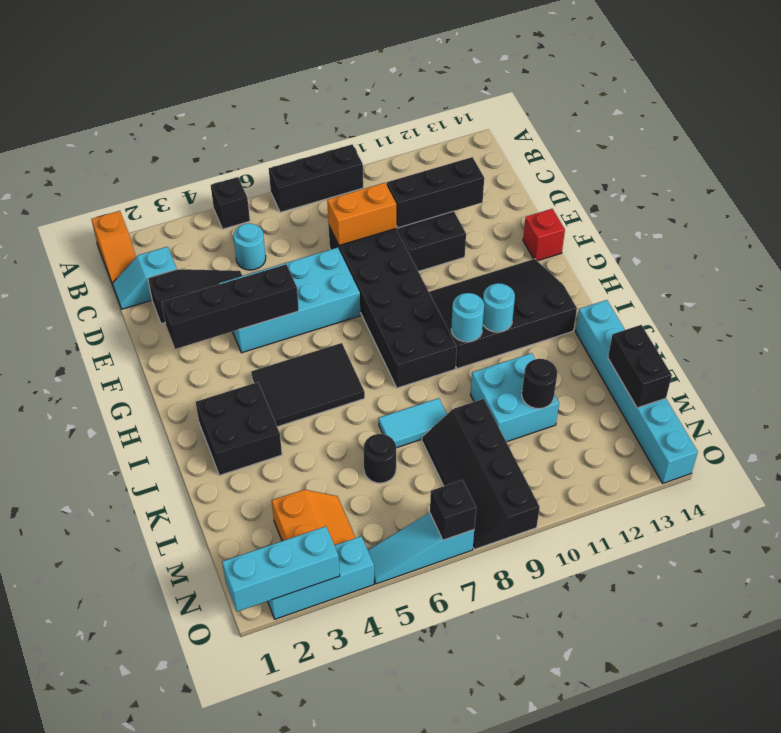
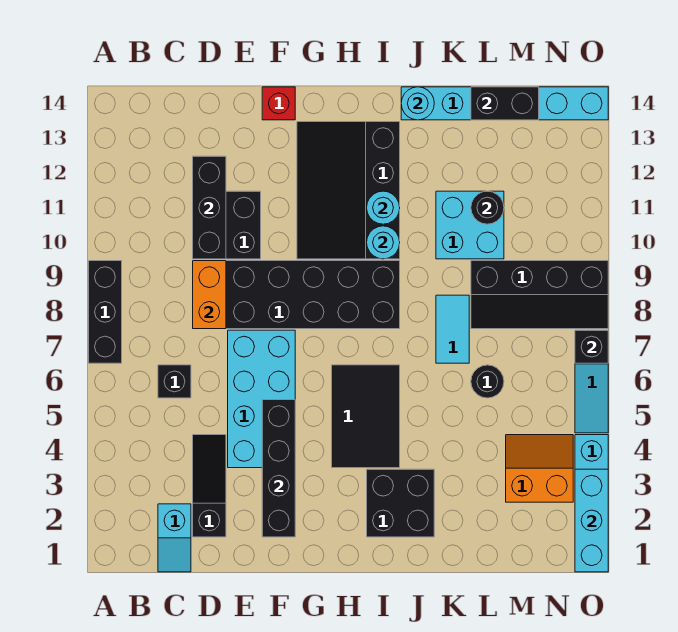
orange slope A1:B1 level 1 top A -> none
black brick A5 level 1 -> black brick C6 level 1
cyan round brick C5 level 1 -> cyan round brick J14 level 2

